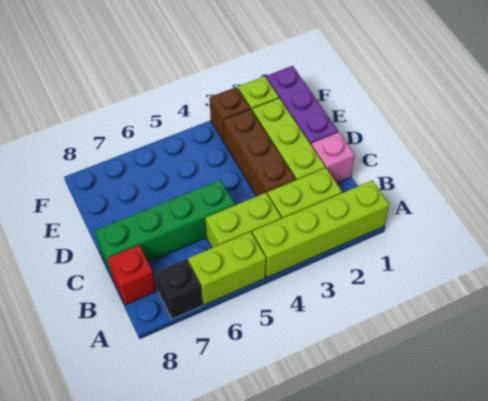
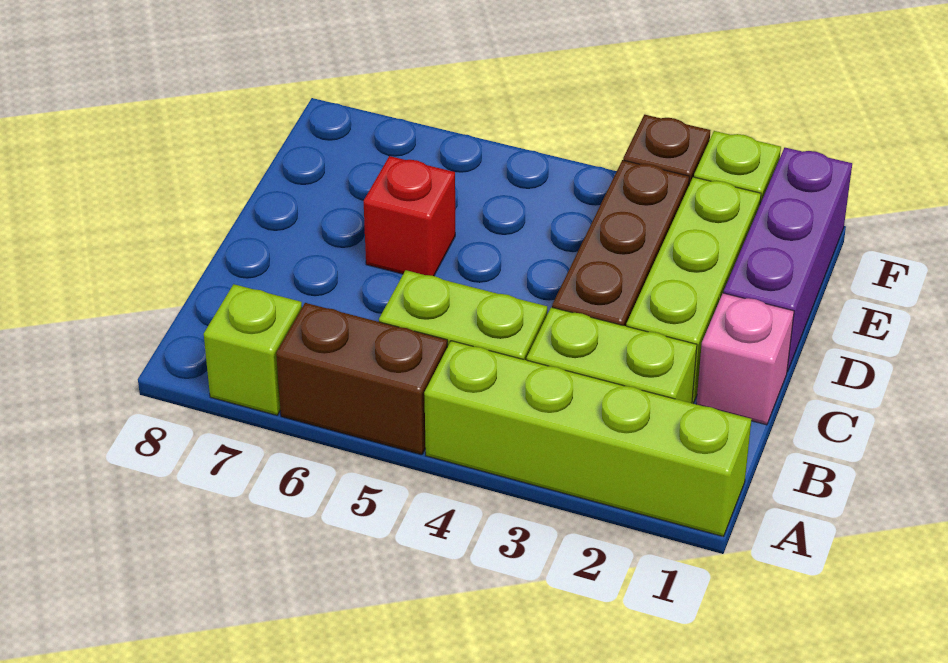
lime brick A5:A6 level 1 -> brown brick A5:A6 level 1
black brick A7 level 1 -> lime brick A7 level 1
red brick B8 level 1 -> red brick D6 level 1
green brick C5:C8 level 1 -> none

